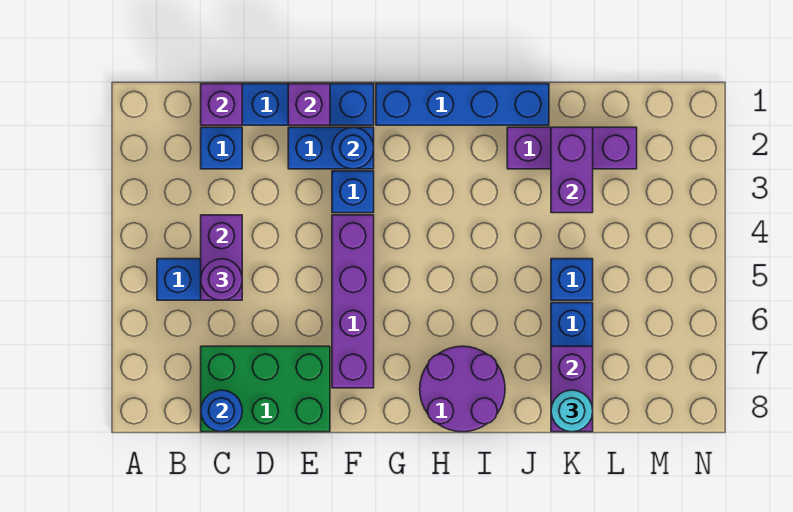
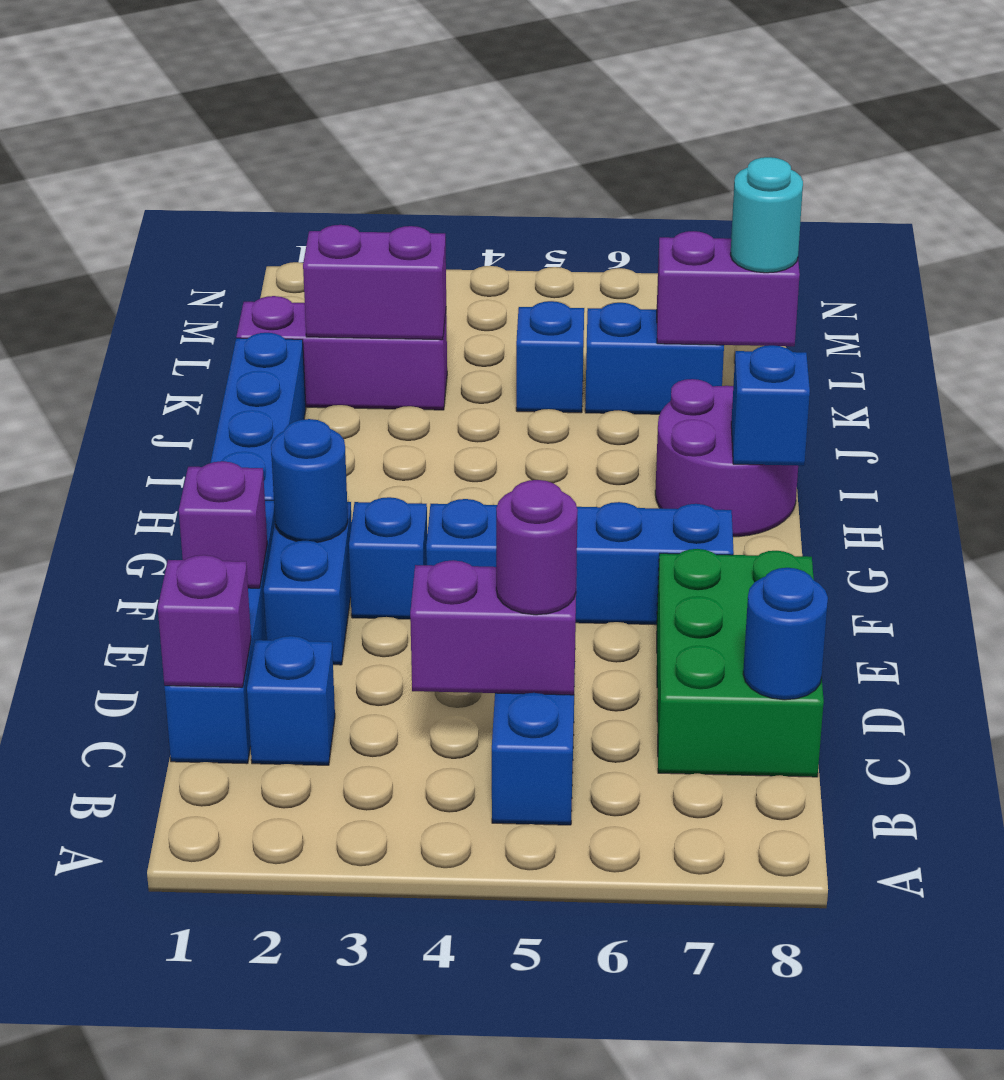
purple brick F4:F7 level 1 -> blue brick F4:F7 level 1
none -> blue brick H8 level 2
purple brick J2:L2 level 1 -> purple brick K1:K3 level 1

